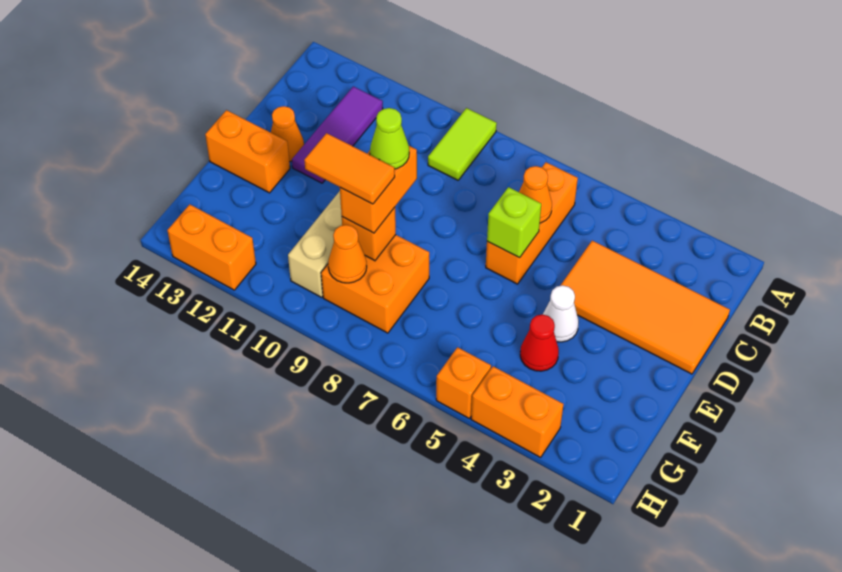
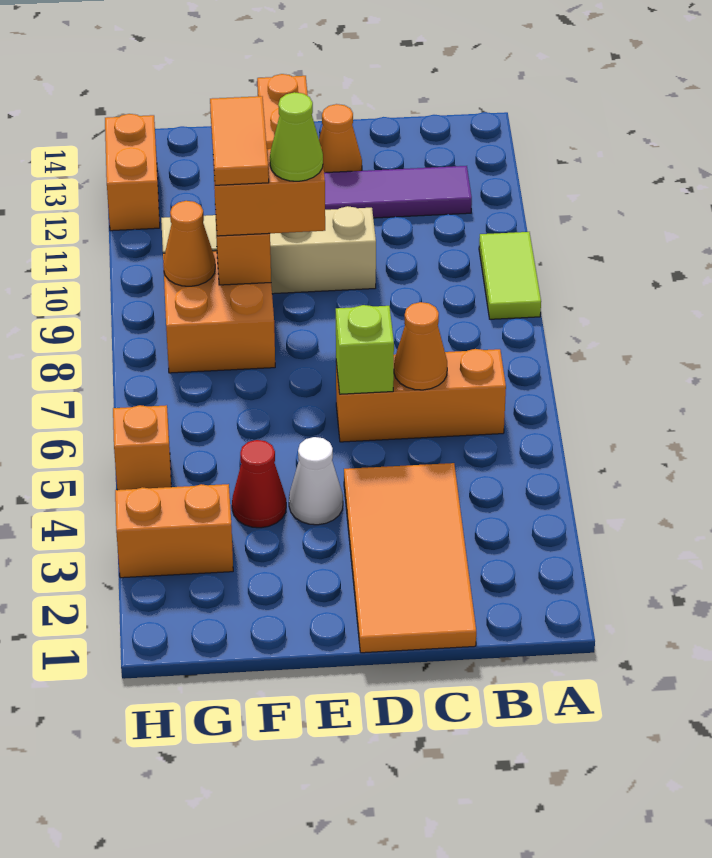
lime tile A9:B9 level 1 -> lime tile A9:A10 level 1
orange brick H3:H4 level 1 -> orange brick G3:H3 level 1

